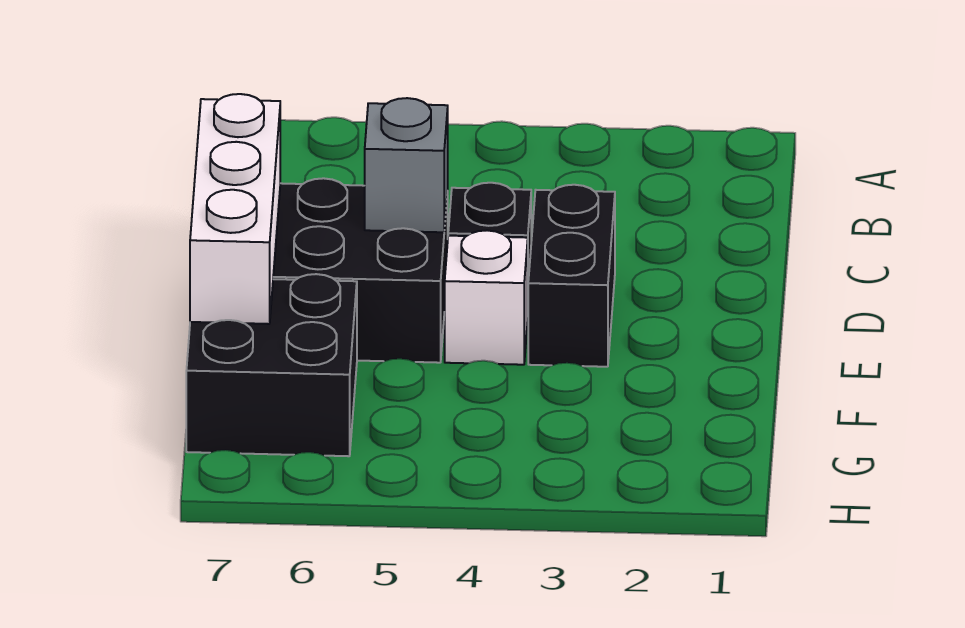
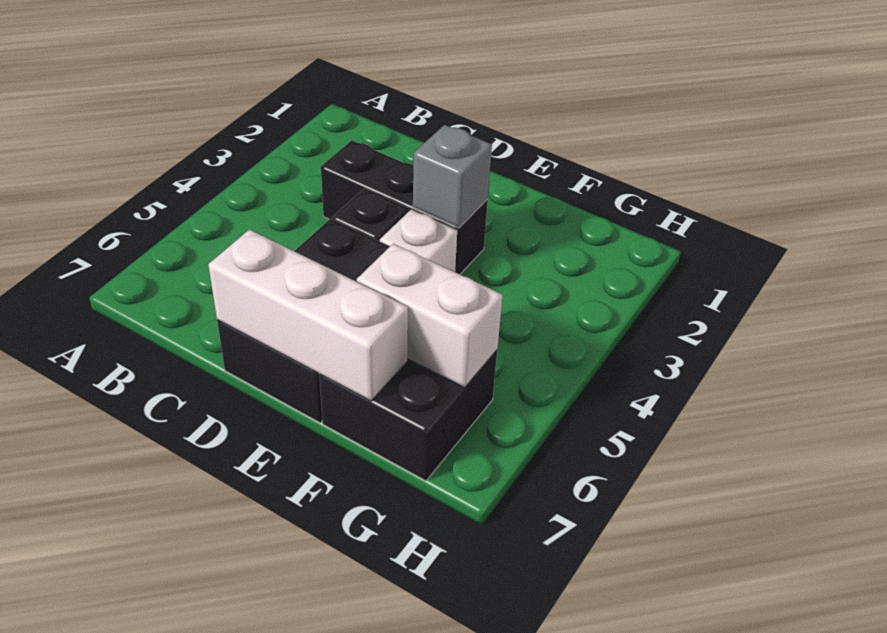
black brick D3:E3 level 1 -> black brick C3:E3 level 1
grey brick D5 level 2 -> grey brick E3 level 2
none -> white brick F6:G6 level 2

